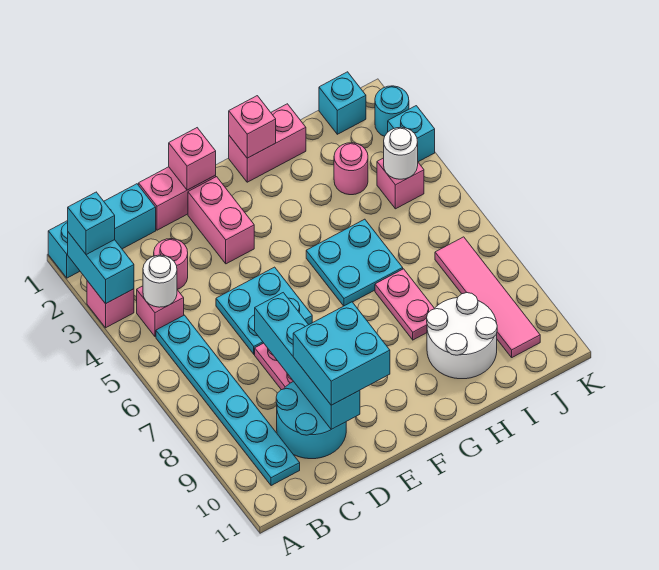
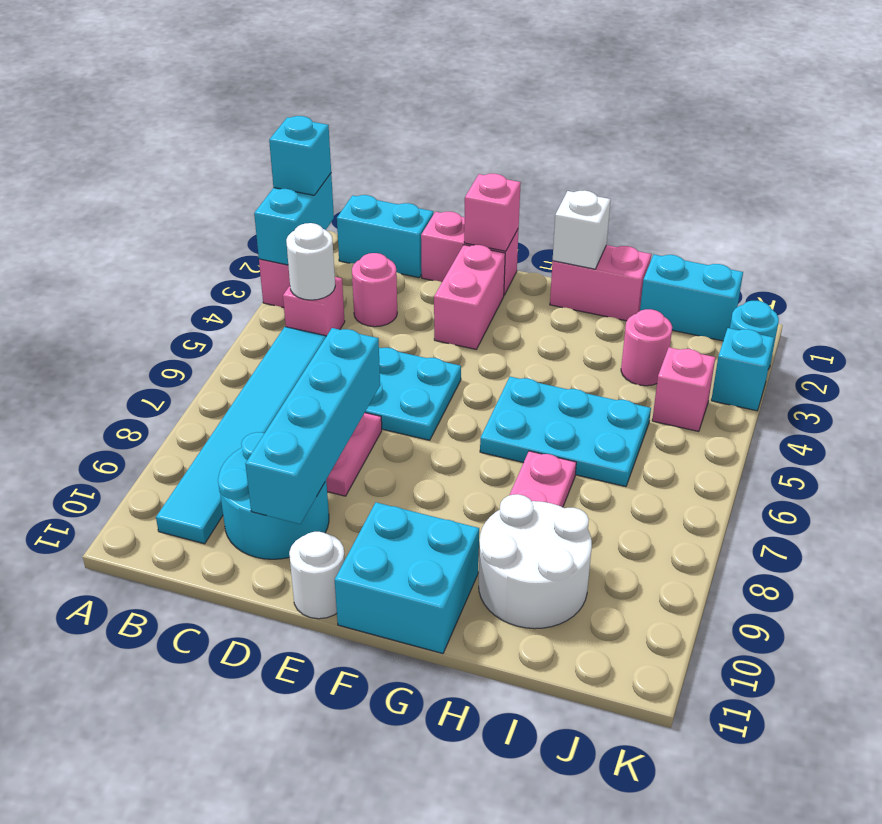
cyan brick A1:C1 level 1 -> cyan brick B1:C1 level 1
cyan plate B5:B10 level 1 -> cyan tile B5:B10 level 1
cyan brick D9:E10 level 3 -> cyan brick F10:G11 level 1
pink brick G1 level 2 -> white brick G1 level 2
cyan plate G5:H6 level 1 -> cyan plate G5:I6 level 1
cyan brick J1 level 1 -> cyan brick I1:J1 level 1
white round brick J4 level 2 -> white round brick E11 level 1
pink tile J7:J10 level 1 -> none

